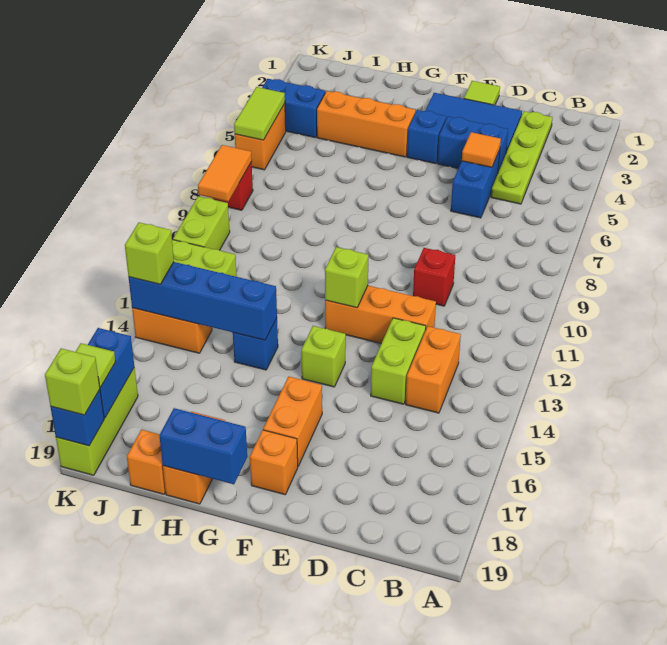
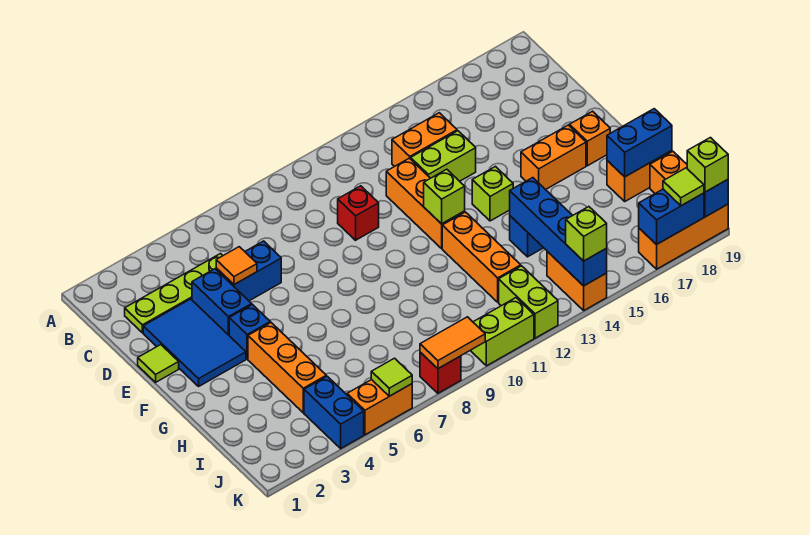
none -> orange brick G12:I12 level 1
blue brick G19:H19 level 2 -> blue brick H18:H19 level 2
lime tile K5:K6 level 2 -> lime tile K6 level 2
lime brick K17:K19 level 1 -> orange brick K17:K19 level 1

